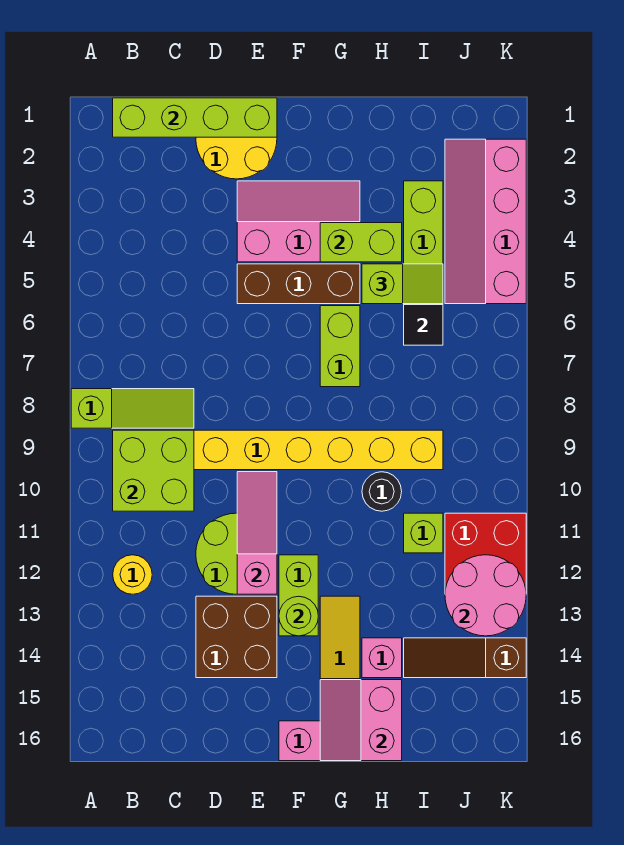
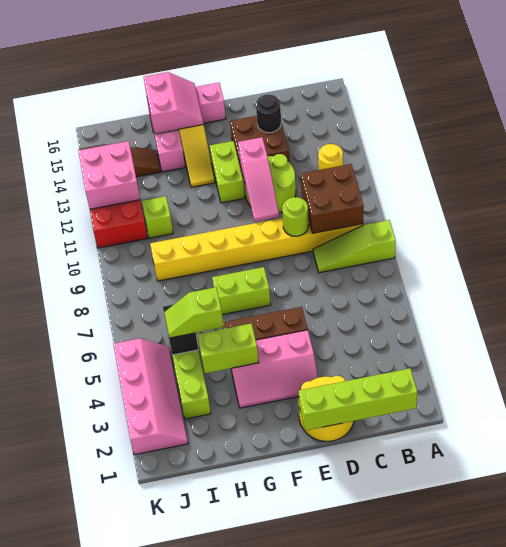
lime brick B9:C10 level 2 -> brown brick B9:C10 level 2
lime round brick F13 level 2 -> lime round brick D9 level 2
lime brick G6:G7 level 1 -> lime brick F7:G7 level 1
black round brick H10 level 1 -> black round brick D14 level 2
pink round brick J12:K13 level 2 -> pink brick J12:K13 level 2

